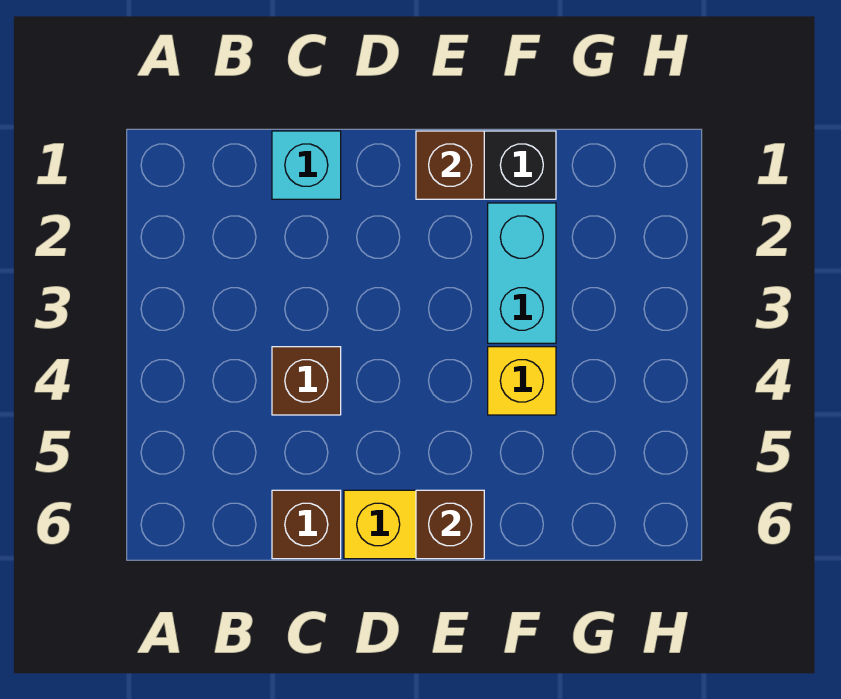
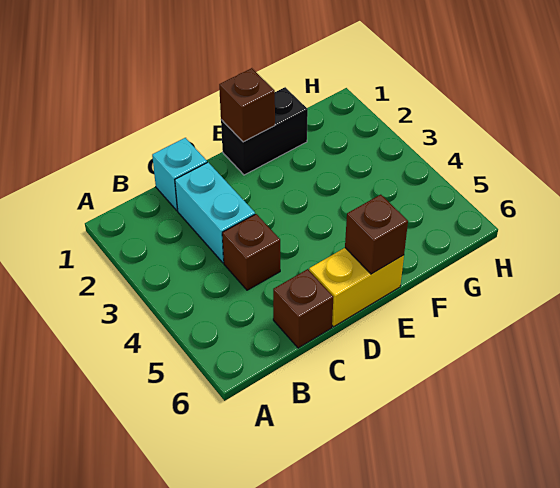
cyan brick F2:F3 level 1 -> cyan brick C2:C3 level 1
yellow brick F4 level 1 -> none

